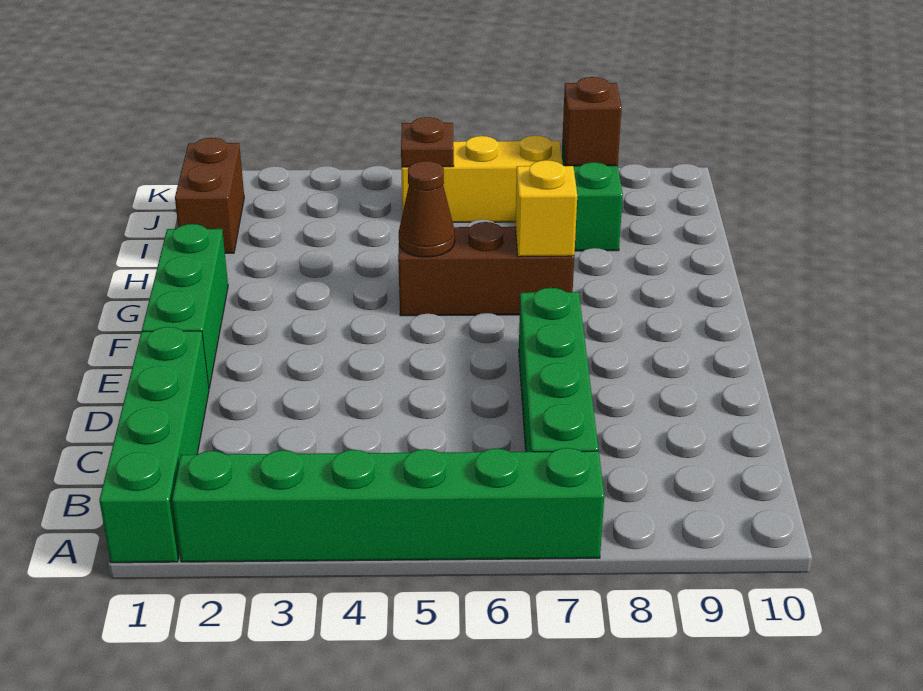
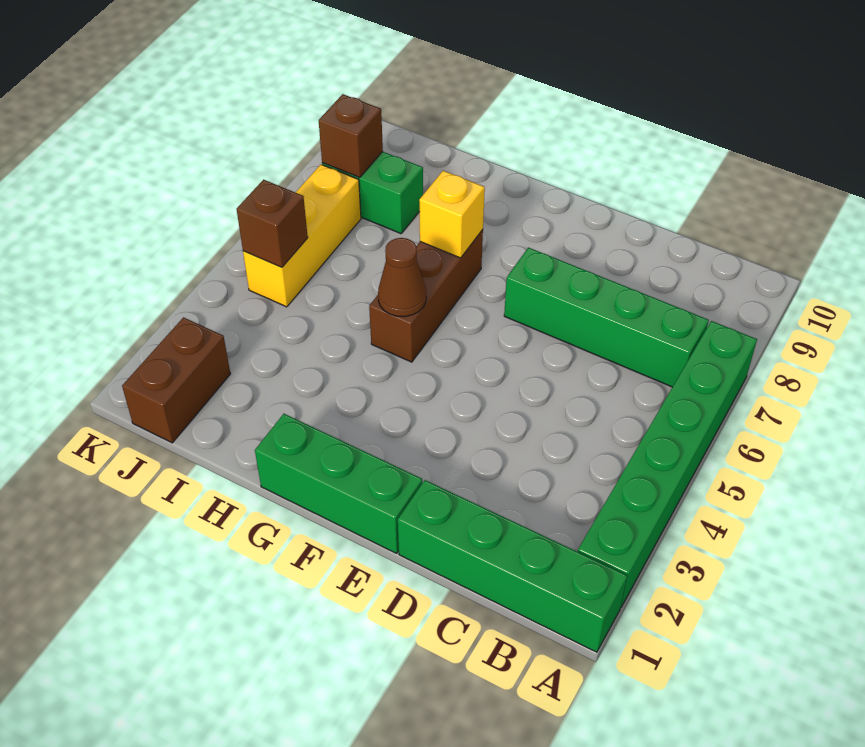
brown brick I1:J1 level 1 -> brown brick J1:J2 level 1
brown plate J5 level 2 -> brown brick J5 level 2

